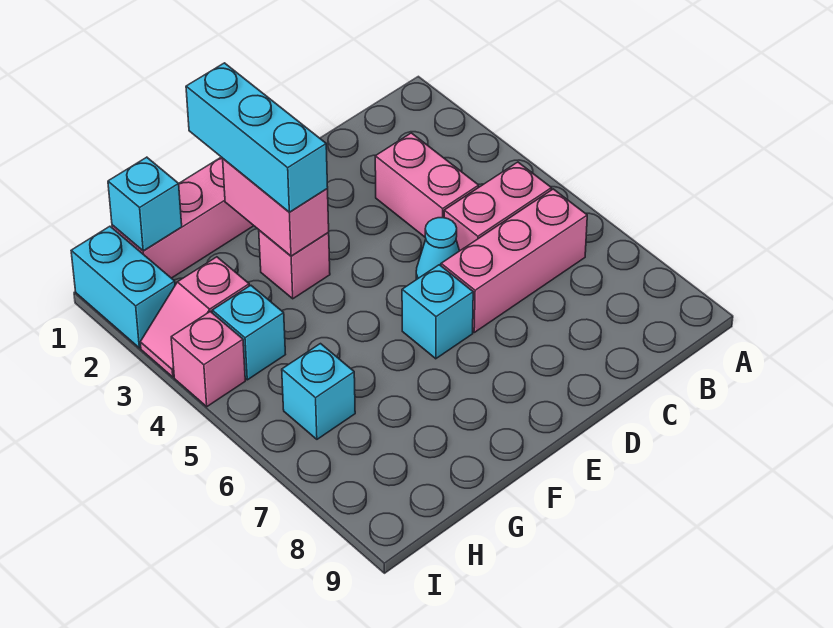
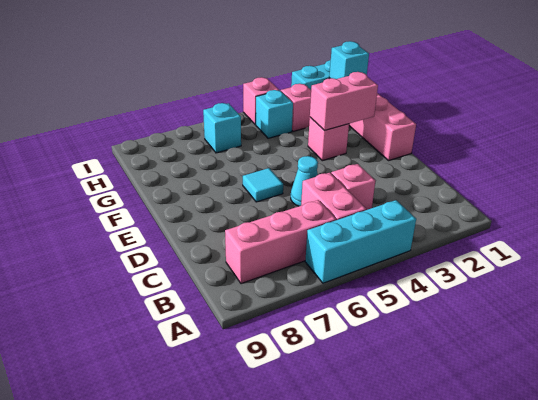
pink brick B6:D6 level 1 -> pink brick B6:B8 level 1
pink brick C3:C4 level 1 -> pink brick C4 level 1
cyan brick E6 level 1 -> cyan tile E6 level 1
cyan brick F1:F3 level 3 -> cyan brick A4:A6 level 1

